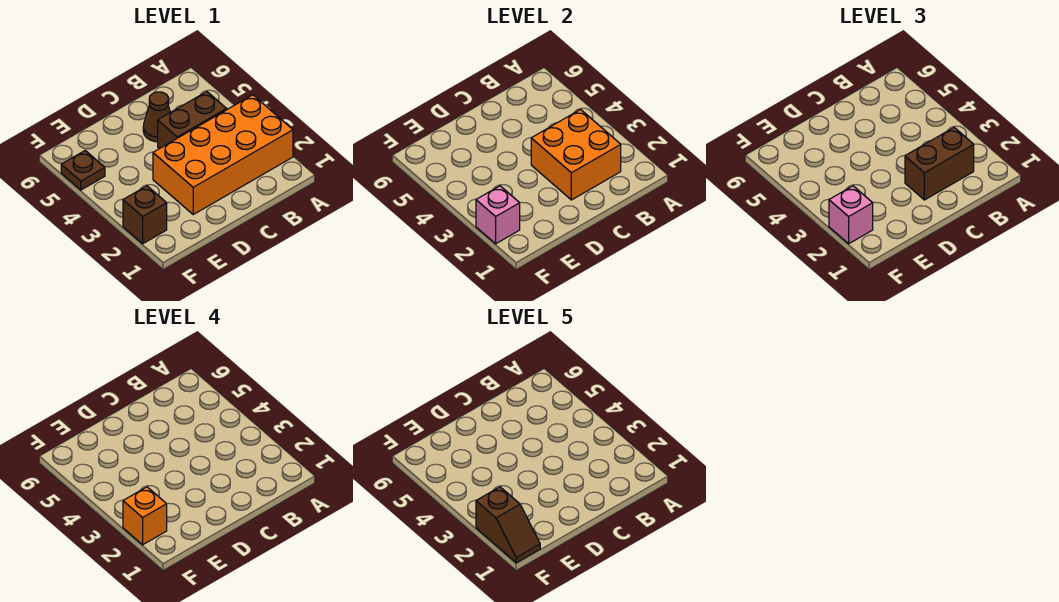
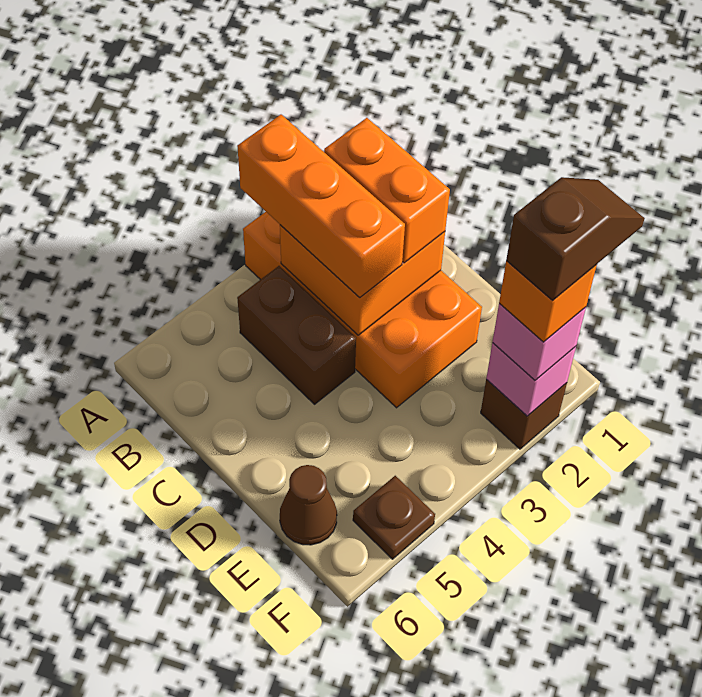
none -> orange brick A3:C3 level 3
brown brick B2:C2 level 3 -> orange brick B2:C2 level 3
brown cone C5 level 1 -> brown cone E6 level 1

